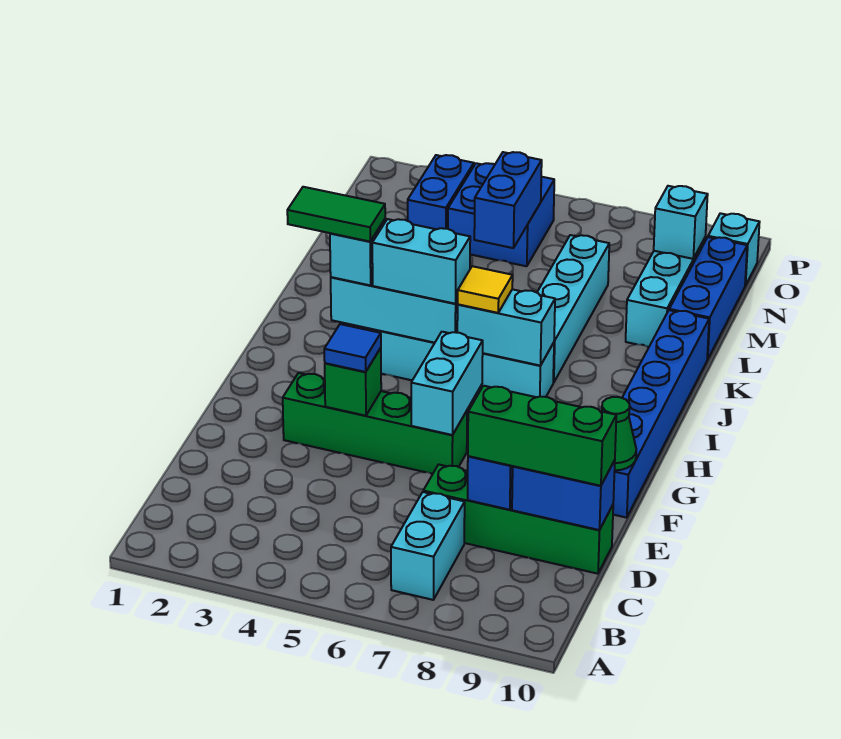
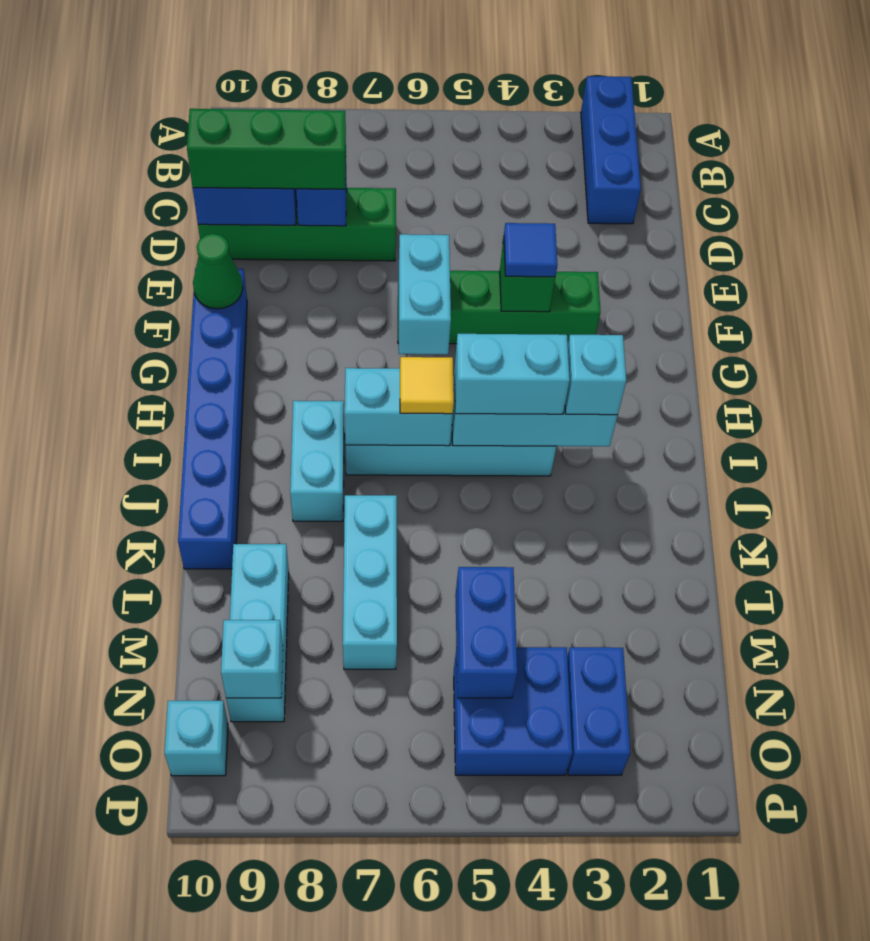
cyan brick B7:C7 level 1 -> cyan brick I8:J8 level 1
green tile I2:I3 level 4 -> none
cyan brick J7:M7 level 1 -> cyan brick K7:M7 level 1
blue brick L10:N10 level 1 -> blue brick A2:C2 level 1

